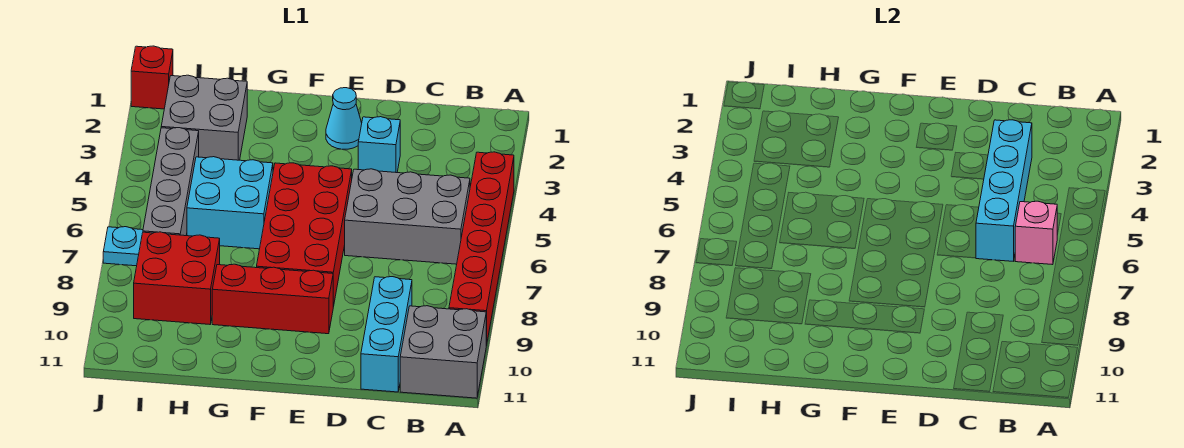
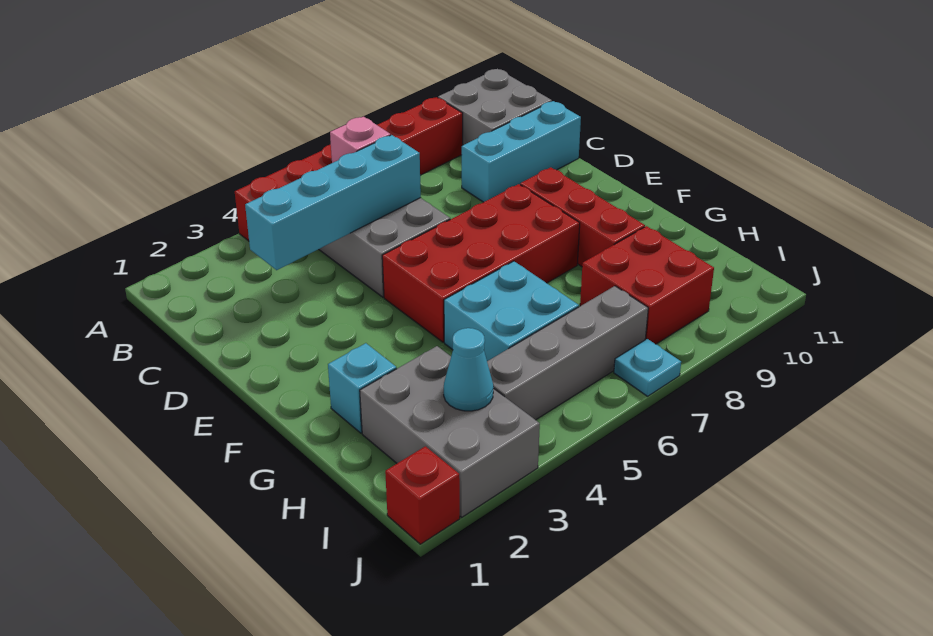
cyan brick D3 level 1 -> cyan brick G2 level 1
cyan cone E2 level 1 -> cyan cone I3 level 2
grey brick H2:I3 level 1 -> grey brick H2:J3 level 1

